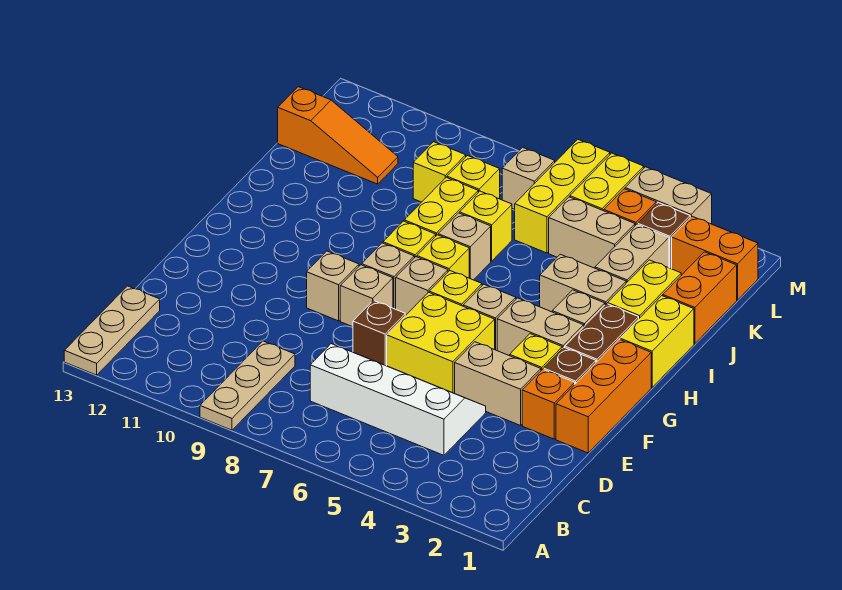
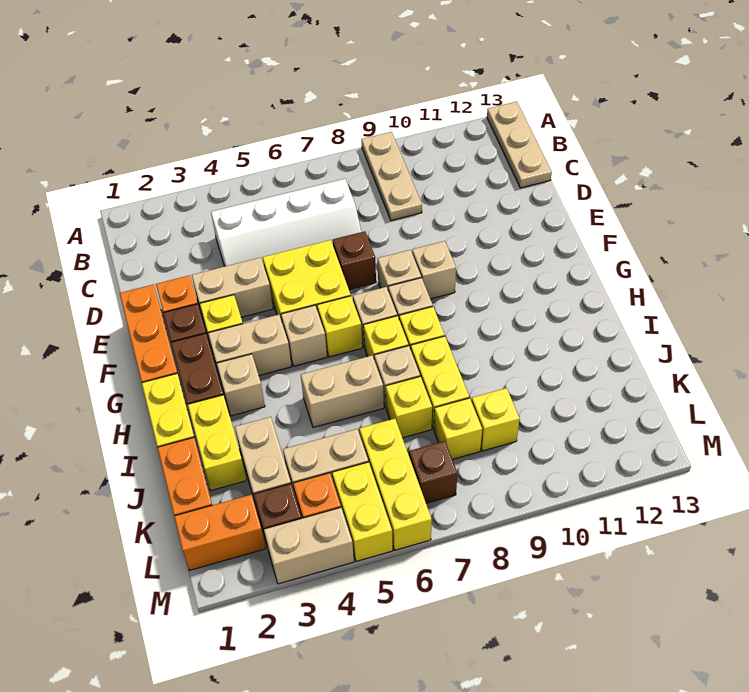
tan brick I3:I4 level 1 -> tan brick I5:I6 level 1
orange slope K11:K13 level 1 top 13 -> none
tan brick L7 level 1 -> brown brick L7 level 1

